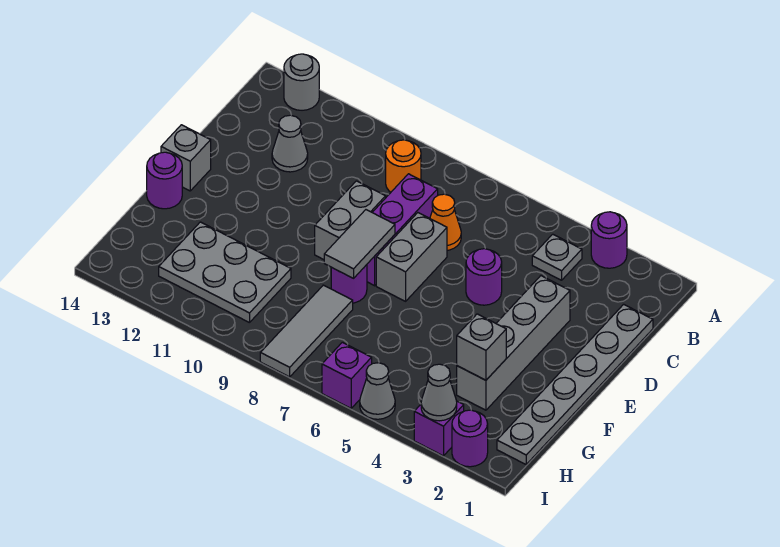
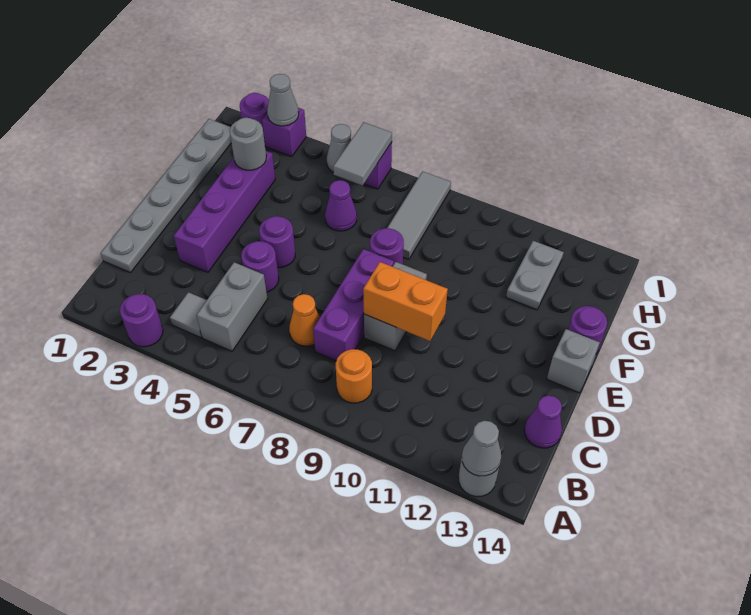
grey plate B4 level 1 -> grey tile B4 level 1
grey cone C12 level 1 -> grey cone A13 level 2
none -> purple cone C14 level 1
grey brick D3:G3 level 1 -> purple brick D3:G3 level 1
grey brick D7:E7 level 1 -> grey brick B5:C5 level 1
none -> orange brick D9:D10 level 2
none -> purple round brick E5 level 1
grey tile E8:F8 level 2 -> grey tile H6:I6 level 2
grey brick G3 level 2 -> grey round brick G3 level 2
none -> purple cone G6 level 1
grey plate G10:H12 level 1 -> grey plate G12:H12 level 1

